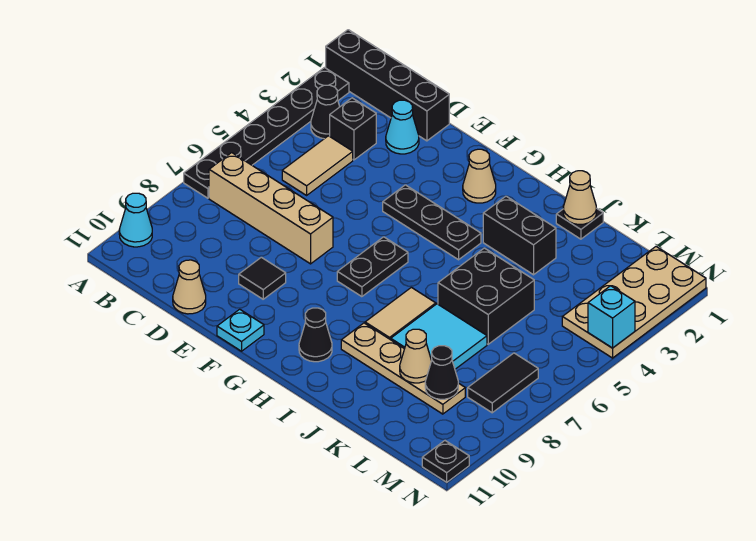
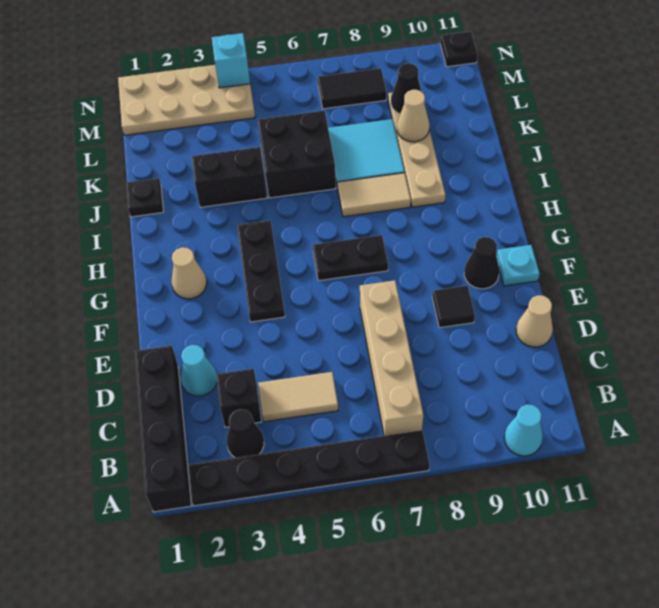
black cone H10 level 1 -> black cone F10 level 1
black brick I3:J3 level 1 -> black brick J3:J4 level 1
tan cone J1 level 2 -> none

